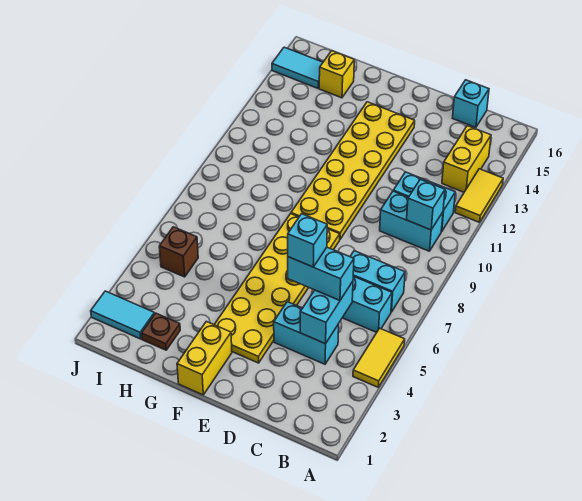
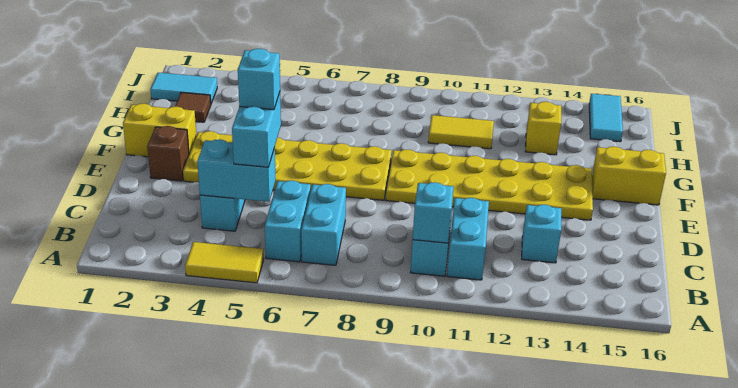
yellow tile A12:A13 level 1 -> yellow tile H10:H11 level 1
yellow brick B13:B14 level 1 -> yellow brick F15:F16 level 1
cyan brick C16 level 1 -> cyan brick C13 level 1
brown plate H2 level 1 -> brown tile H2 level 1
yellow brick H15 level 1 -> yellow brick H13 level 1
cyan tile I2:J2 level 1 -> cyan tile I1:I2 level 1
brown brick I5 level 1 -> brown brick E2 level 1

